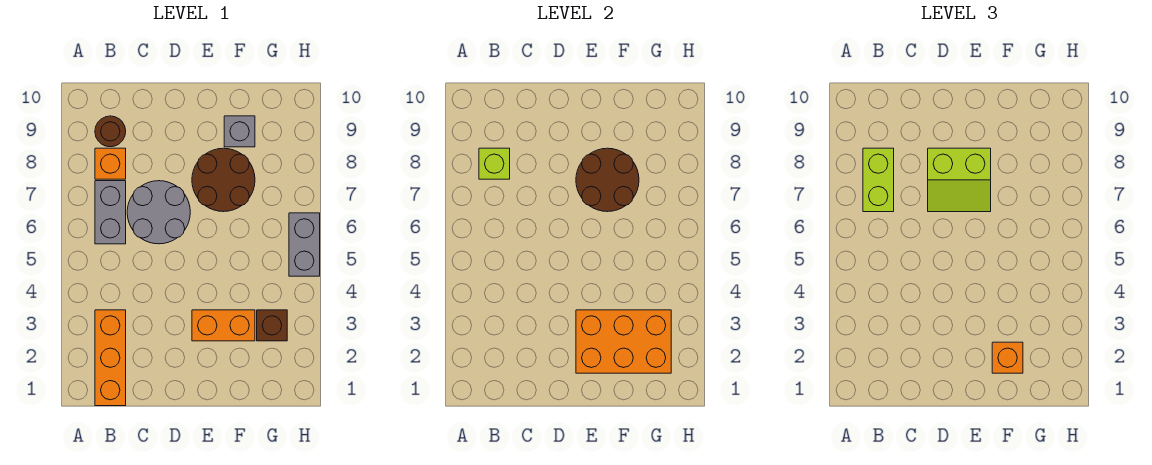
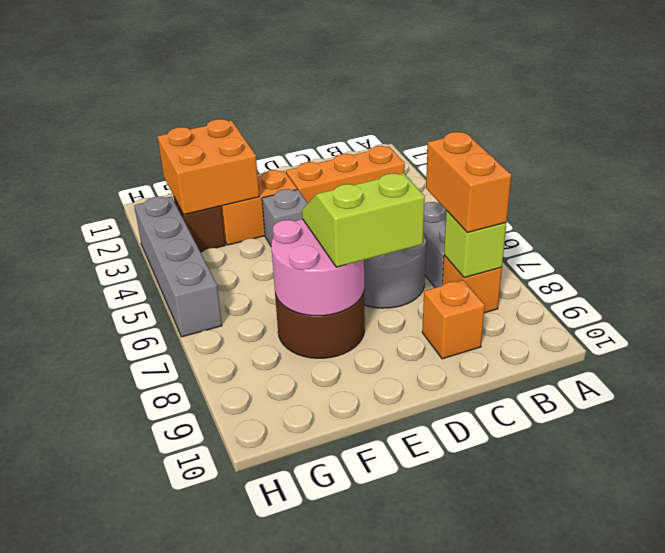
orange brick B1:B3 level 1 -> orange brick B3:D3 level 1
lime brick B7:B8 level 3 -> orange brick B7:B8 level 3
brown round brick B9 level 1 -> none
orange brick E2:G3 level 2 -> orange brick F2:G3 level 2
brown round brick E7:F8 level 2 -> pink round brick E7:F8 level 2
orange brick F2 level 3 -> orange brick C9 level 1
grey brick F9 level 1 -> grey brick E4 level 1
grey brick H5:H6 level 1 -> grey brick H3:H6 level 1

